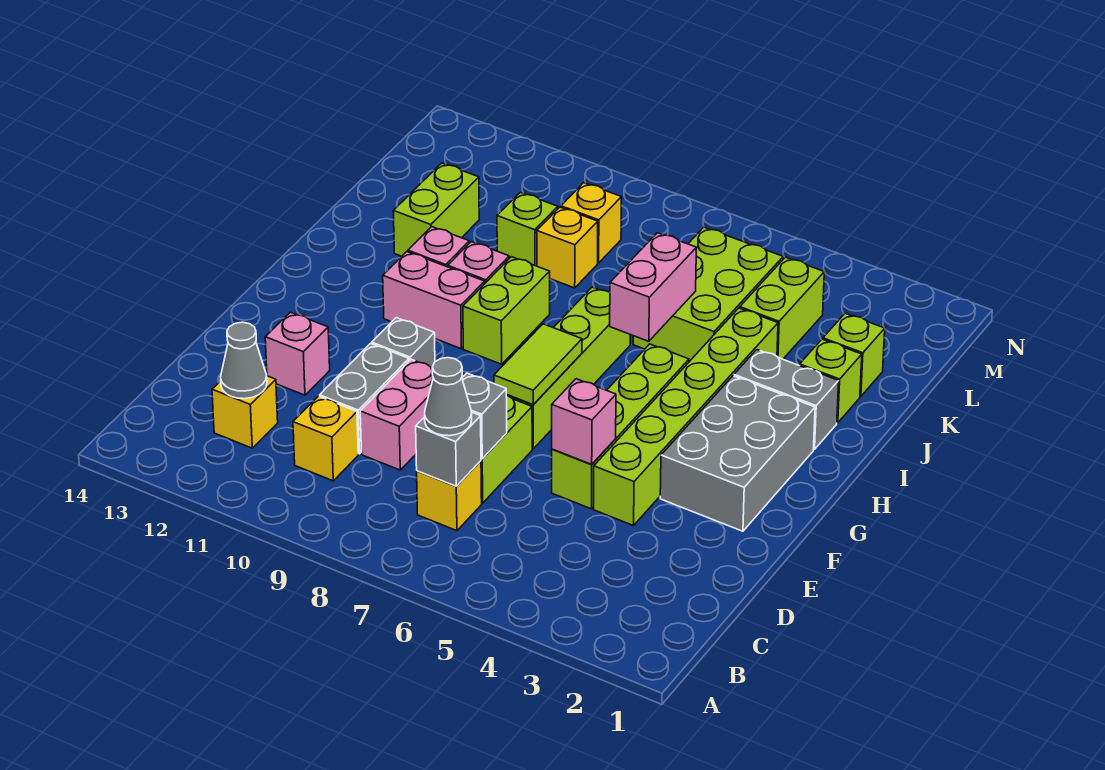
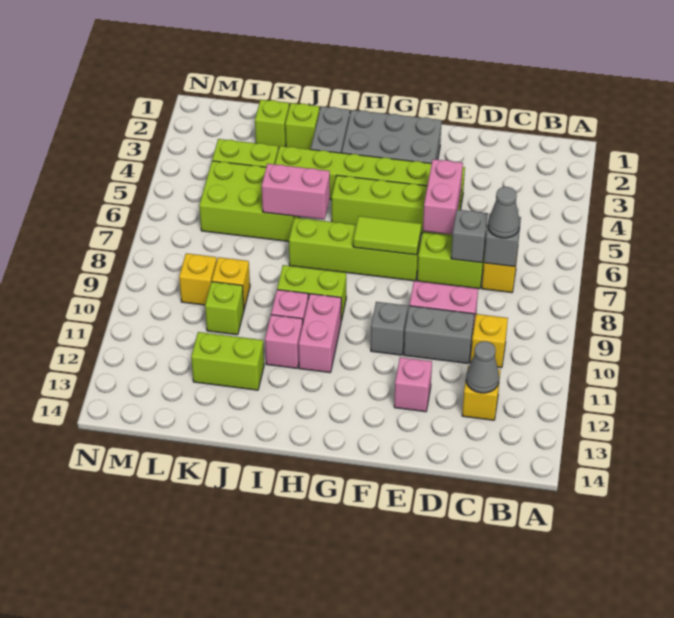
pink brick E5 level 2 -> pink brick E5:E6 level 2

